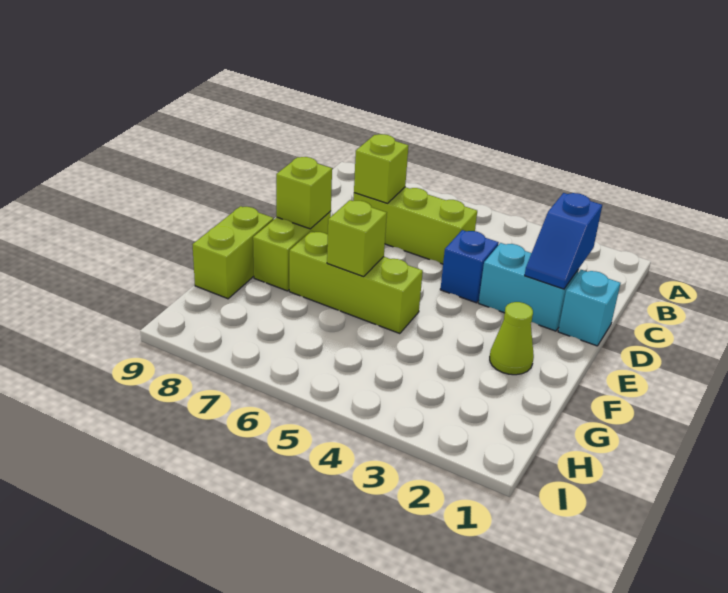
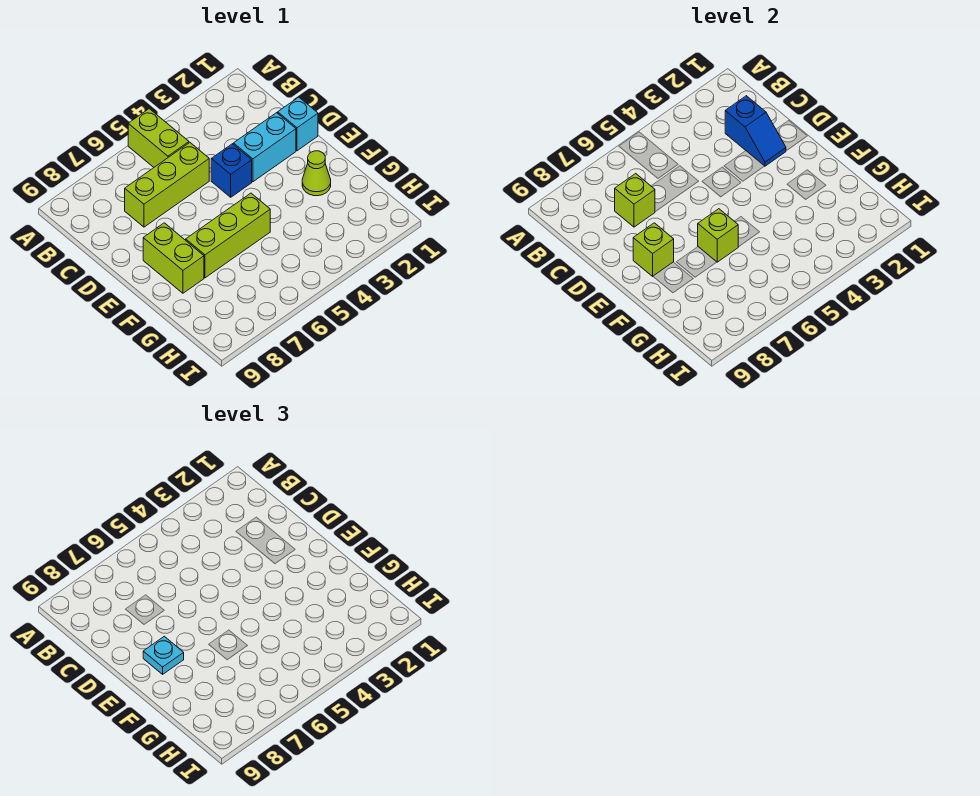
none -> cyan plate E8 level 3
lime brick F9:G9 level 1 -> lime brick A5:B5 level 1

